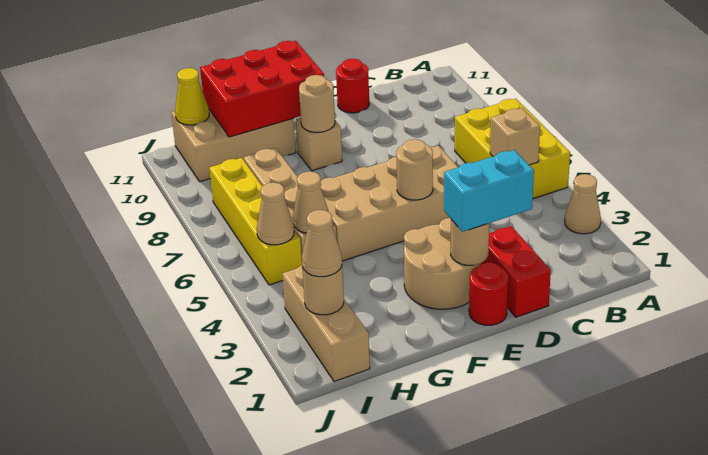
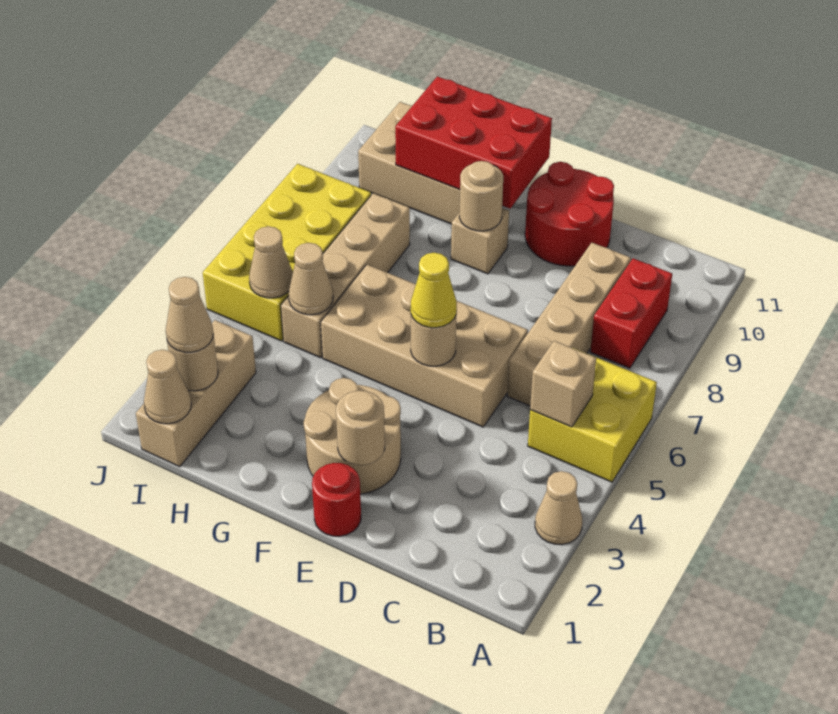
yellow brick A5:B7 level 1 -> yellow brick A5:B6 level 1
none -> tan brick C6:C9 level 1
red brick D1:D2 level 1 -> red brick B8:B9 level 1
cyan brick D2:E2 level 3 -> none
red round brick D11 level 1 -> red round brick D10:E11 level 1
none -> tan cone I1 level 2
yellow brick I5:I8 level 1 -> yellow brick I5:J8 level 1
yellow cone I11 level 2 -> yellow cone E5 level 3

